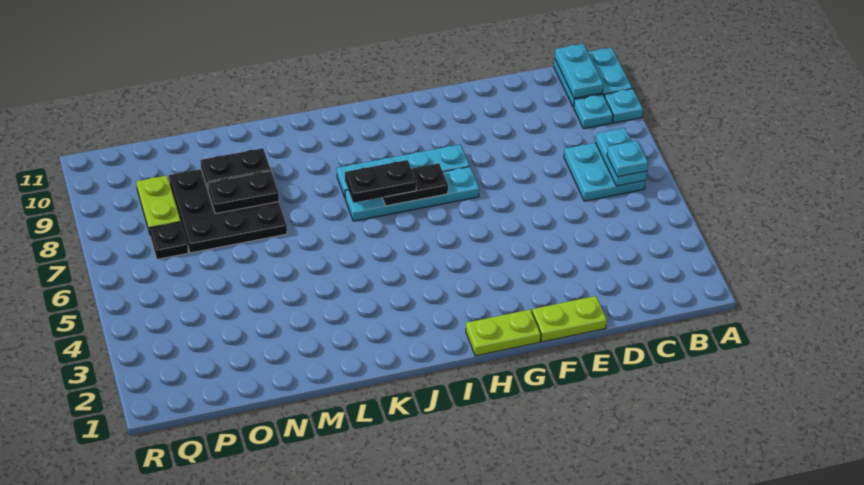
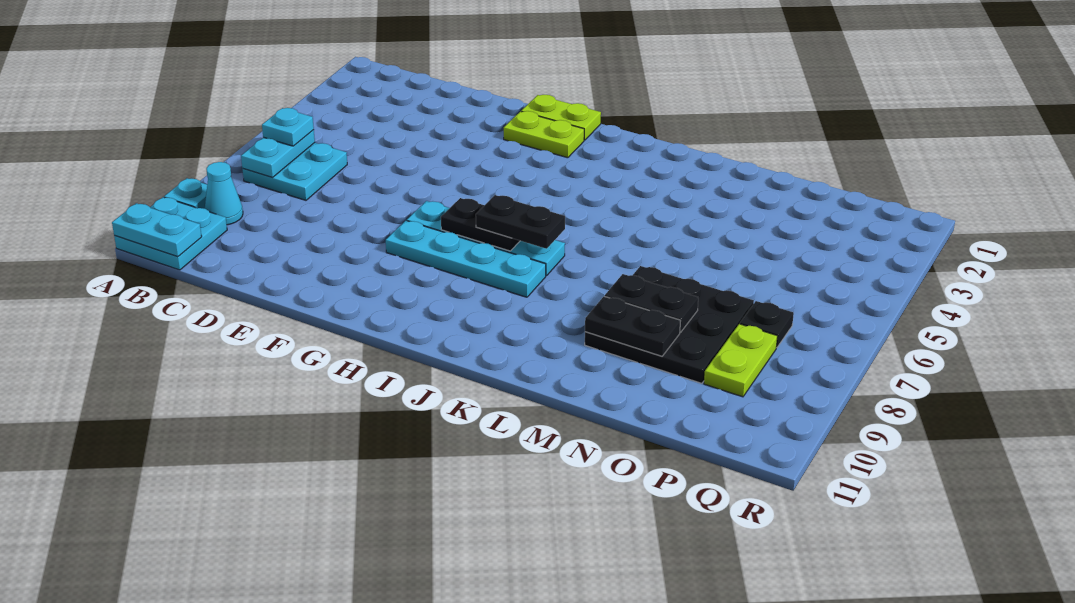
cyan plate B9 level 1 -> cyan cone B9 level 1
cyan plate B10:B11 level 2 -> cyan plate A11:B11 level 2
lime plate E1:F1 level 1 -> lime plate G2:H2 level 1

